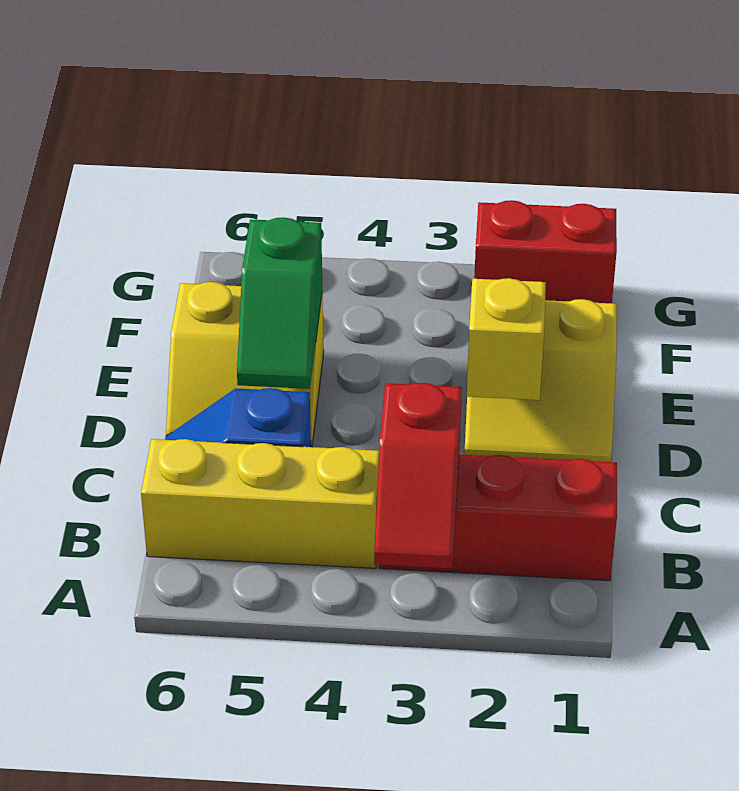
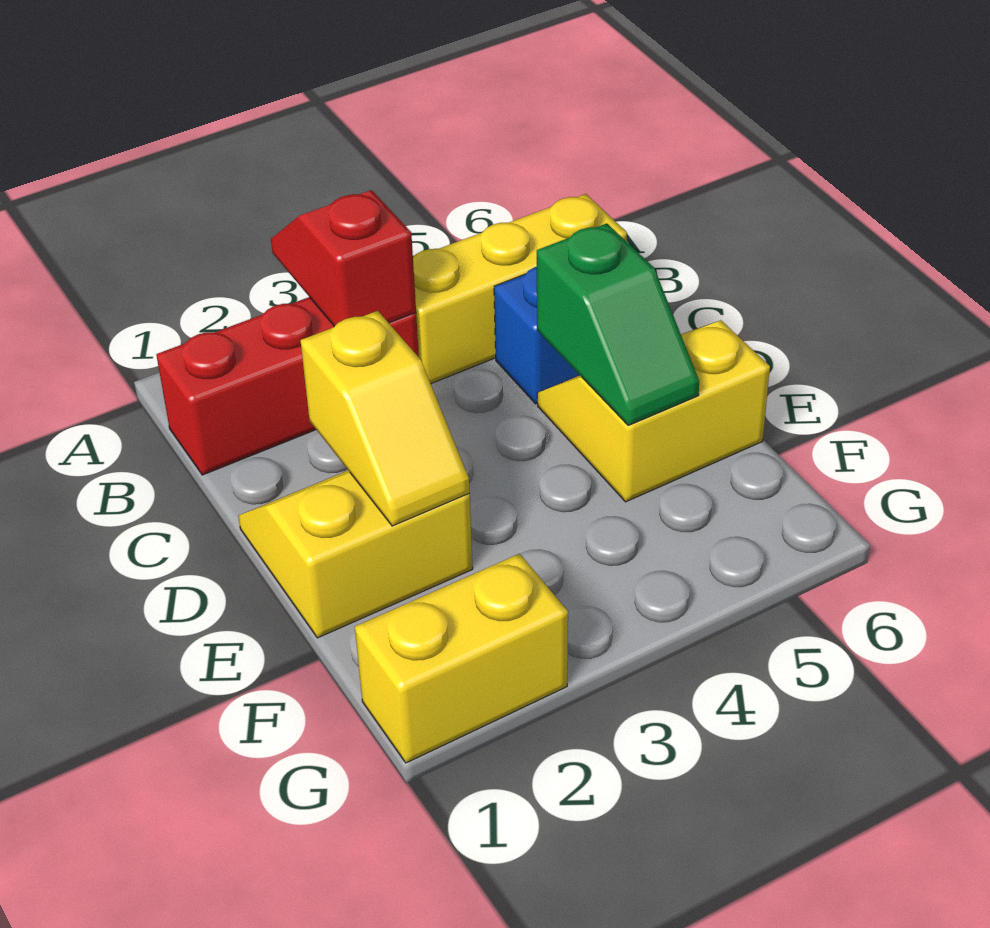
green slope D5:E5 level 2 top E -> green slope D5:E5 level 2 top D
red brick G1:G2 level 1 -> yellow brick G1:G2 level 1

